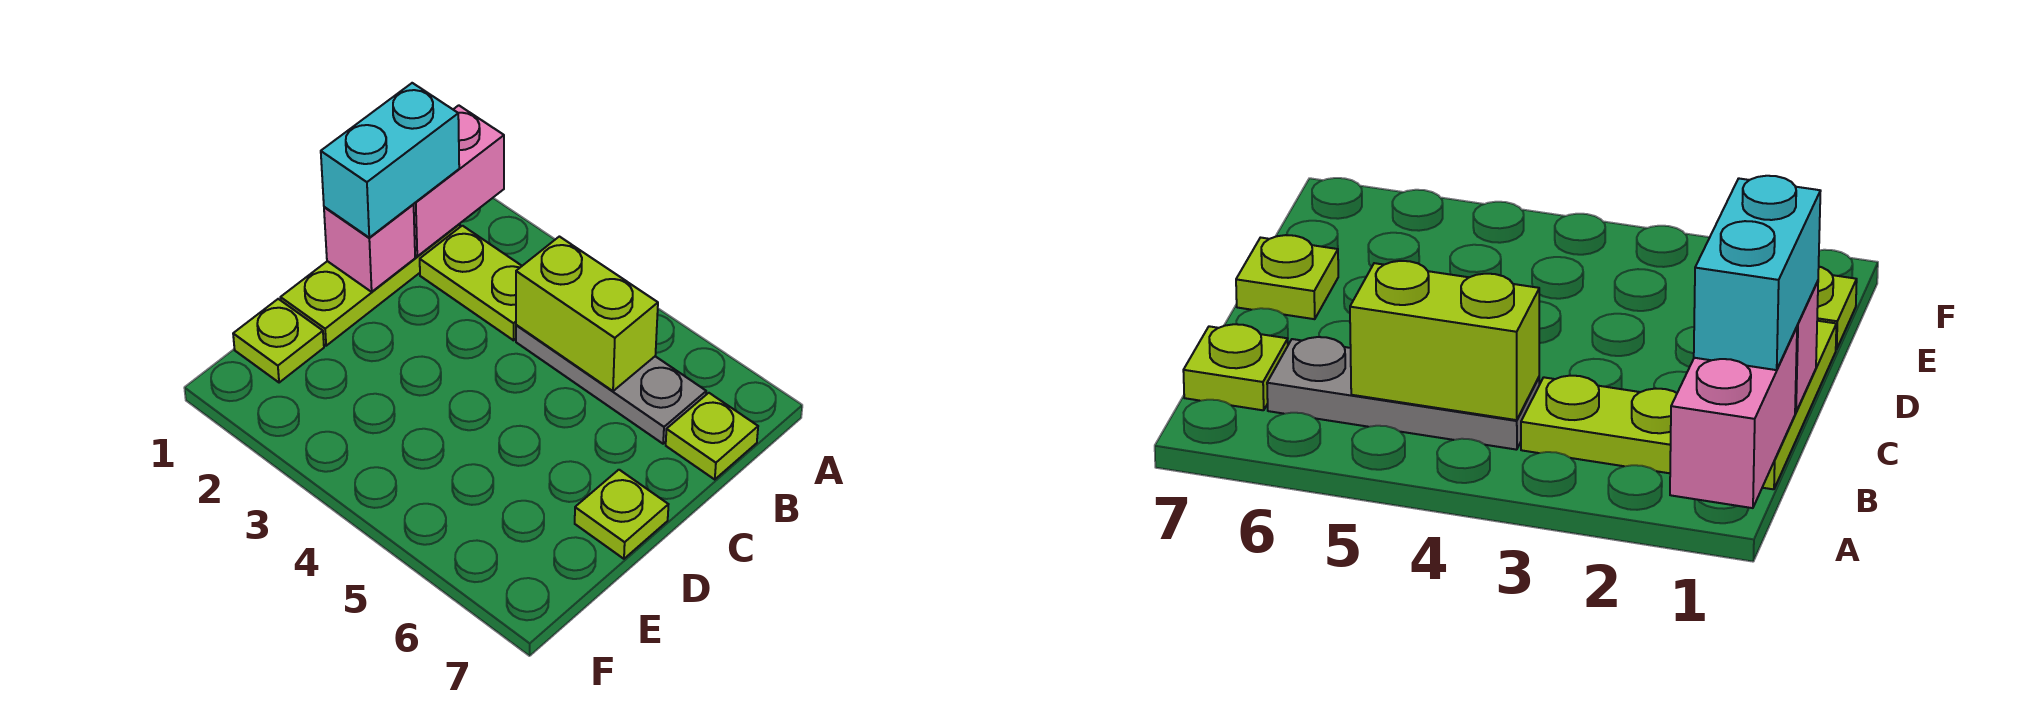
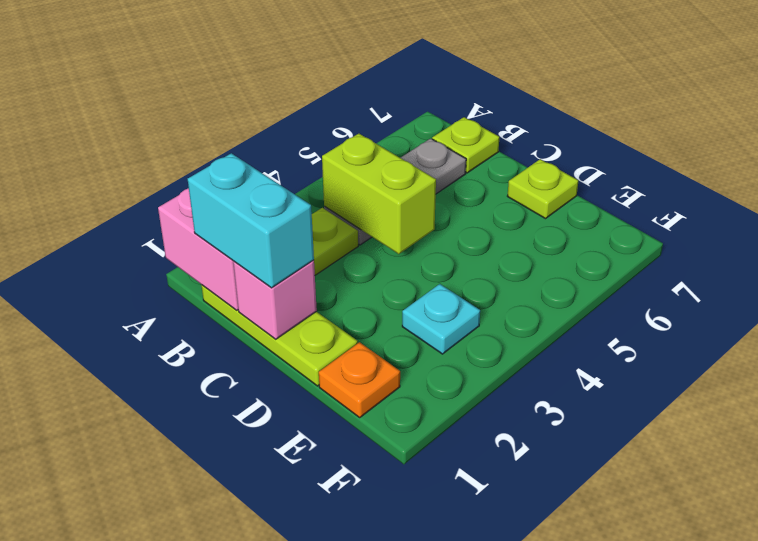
lime brick B4:B5 level 2 -> lime brick B4:C4 level 2
lime plate E1 level 1 -> orange plate E1 level 1
none -> cyan plate E3 level 1

